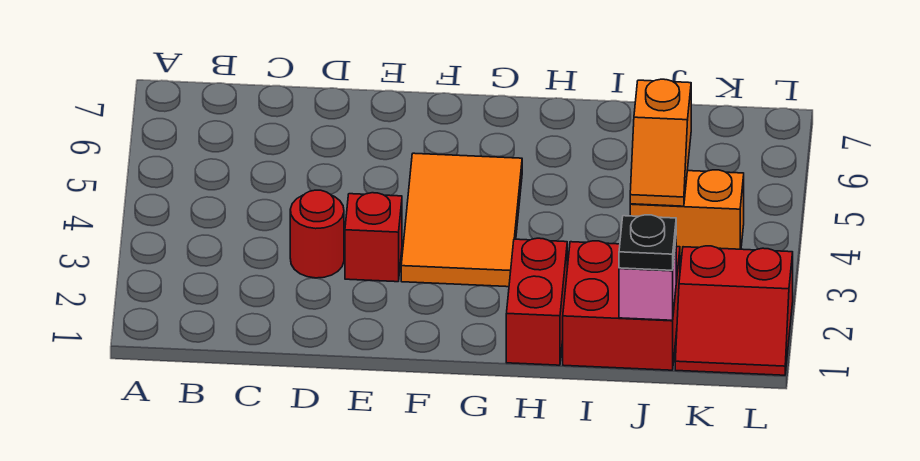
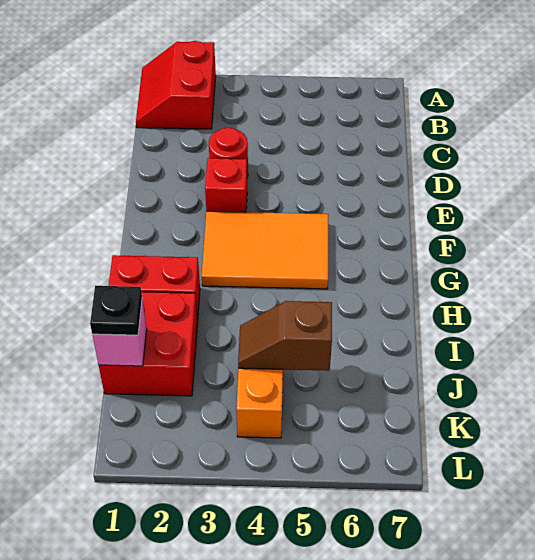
orange slope J4:J5 level 2 top 5 -> brown slope J4:J5 level 2 top 5
red slope K1:L2 level 1 top 2 -> red slope A1:B2 level 1 top 2

